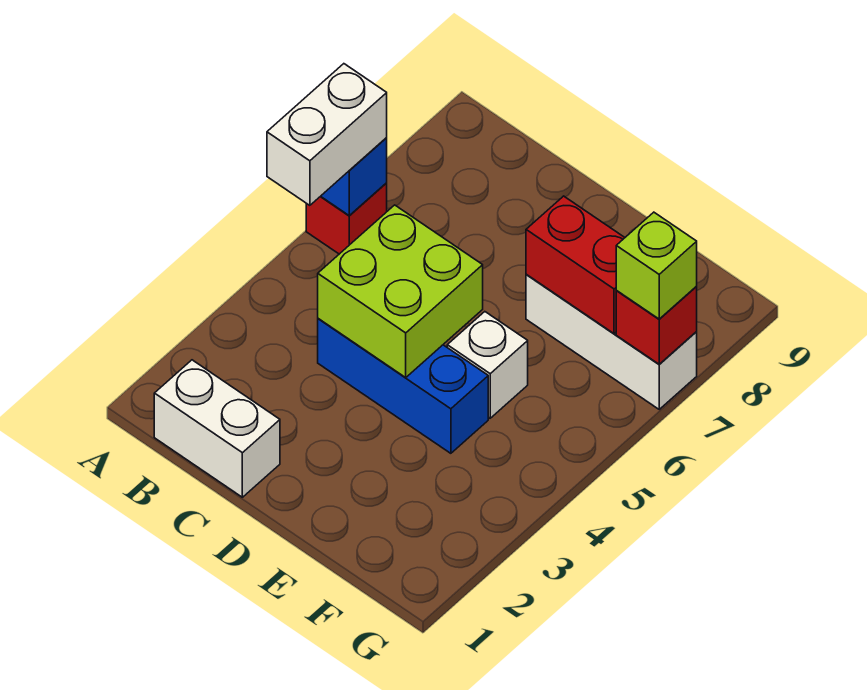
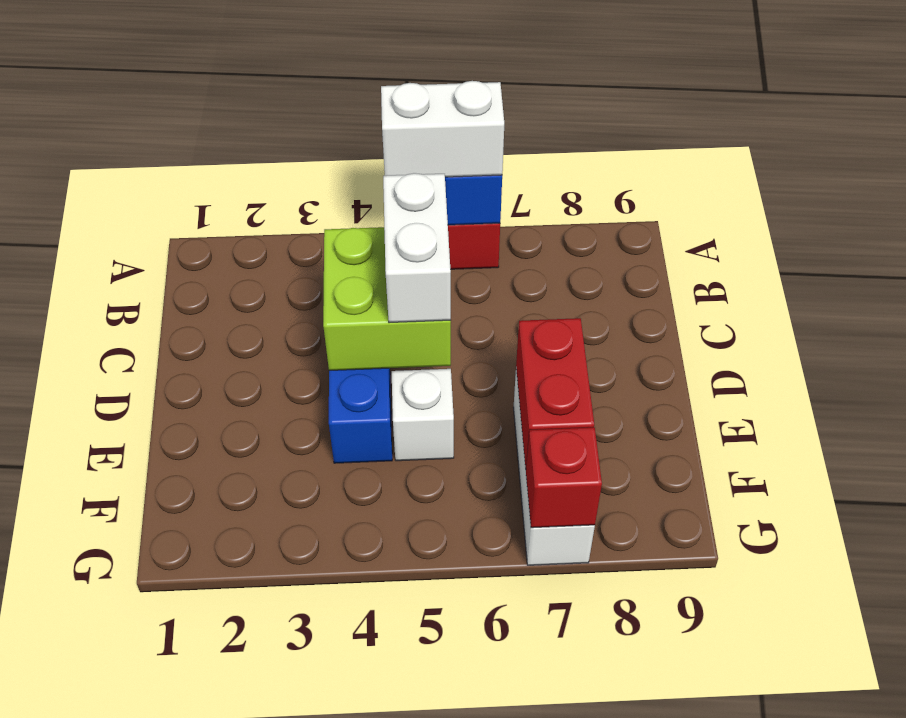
white brick B1:C1 level 1 -> white brick C5:D5 level 3
lime brick G7 level 3 -> none

